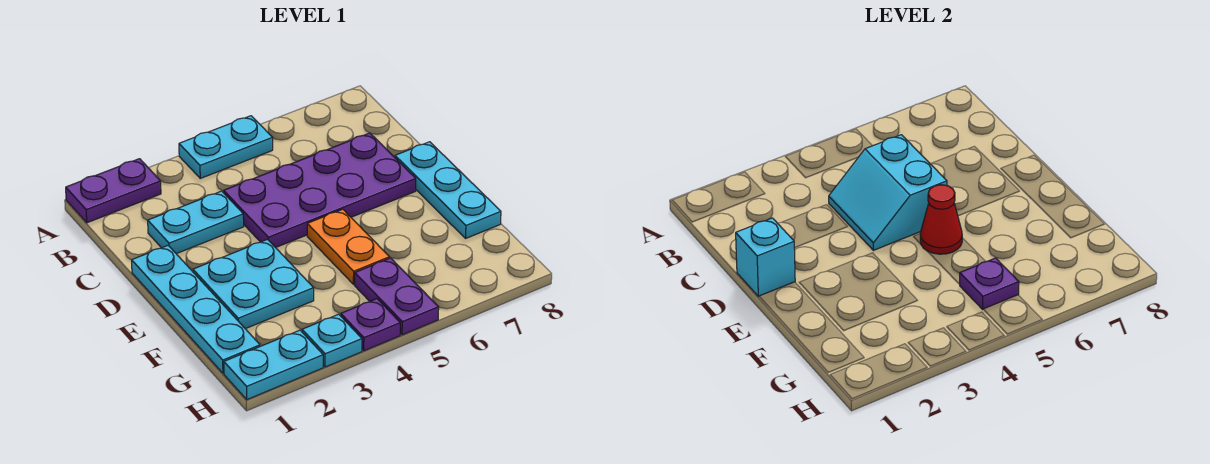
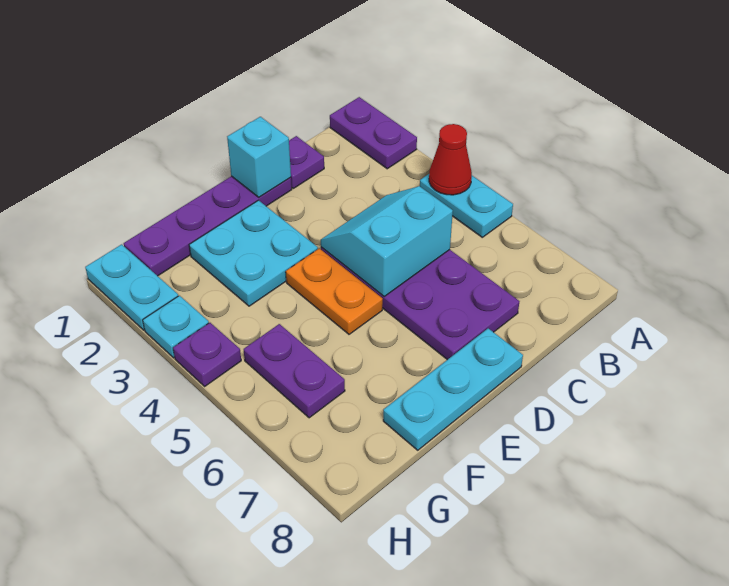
cyan plate C2:C3 level 1 -> none
cyan plate D1:G1 level 1 -> purple plate D1:G1 level 1
orange plate E5:F5 level 1 -> orange plate E4:E5 level 1
red cone E5 level 2 -> red cone A4 level 2
purple plate G5:H5 level 1 -> purple plate G5:G6 level 1
purple plate G5 level 2 -> purple plate C1 level 1

